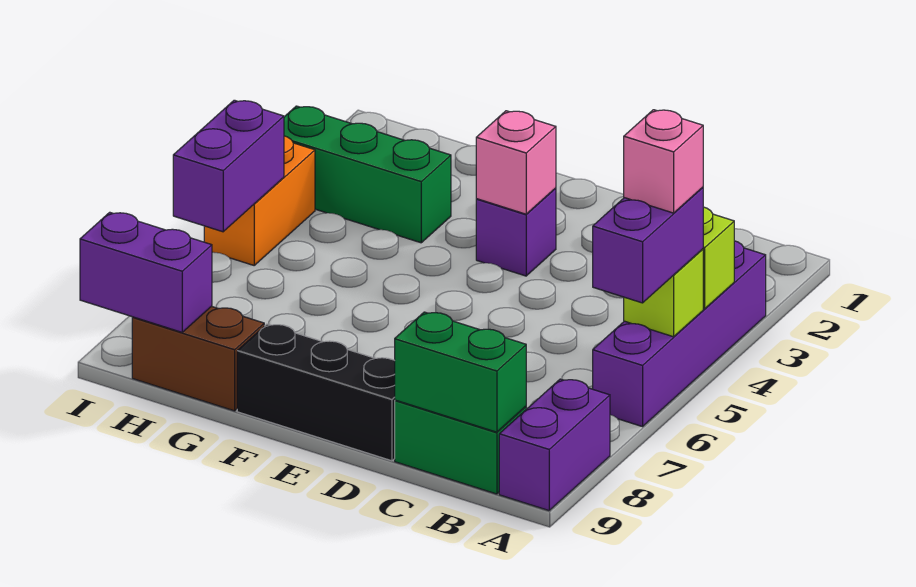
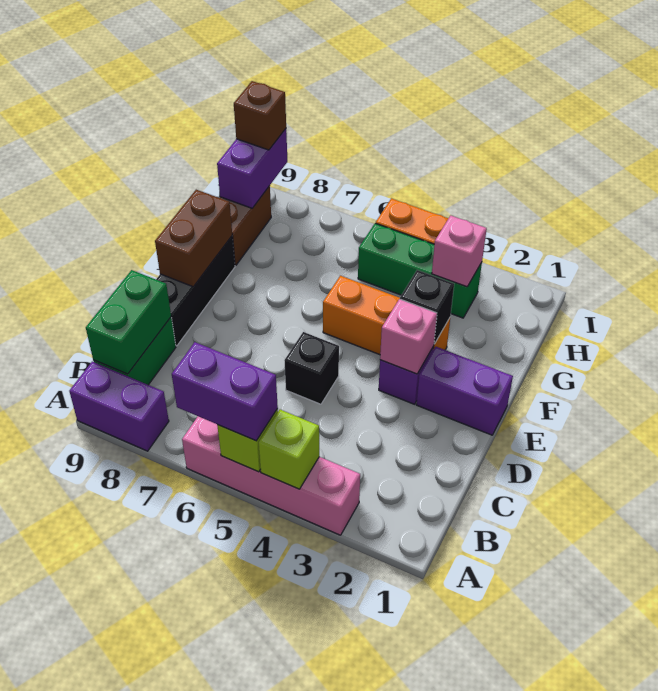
purple brick A3:A6 level 1 -> pink brick A3:A6 level 1
pink brick A5 level 4 -> pink brick H3 level 2
none -> black brick D5 level 1
none -> brown brick E9:F9 level 2
none -> orange brick F3:F5 level 1
none -> black brick F3 level 2
green brick G3:I3 level 1 -> green brick H3:H5 level 1
purple brick I5:I6 level 2 -> purple brick E1:E2 level 1
none -> brown brick I9 level 3

